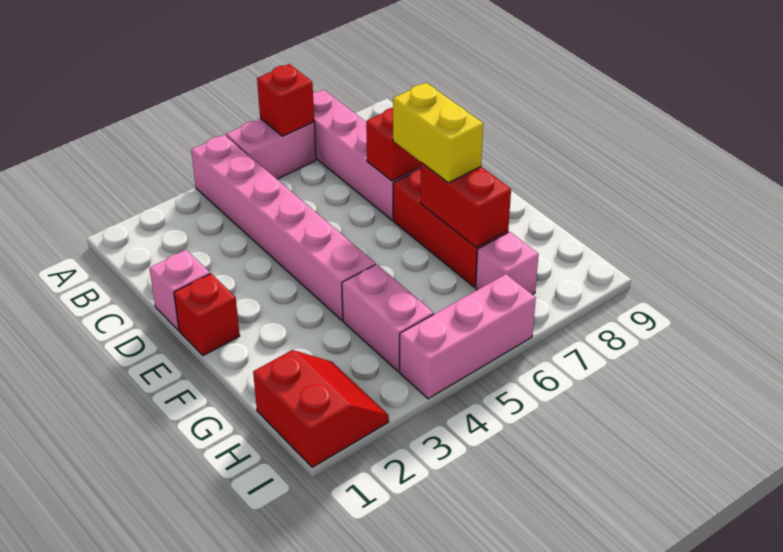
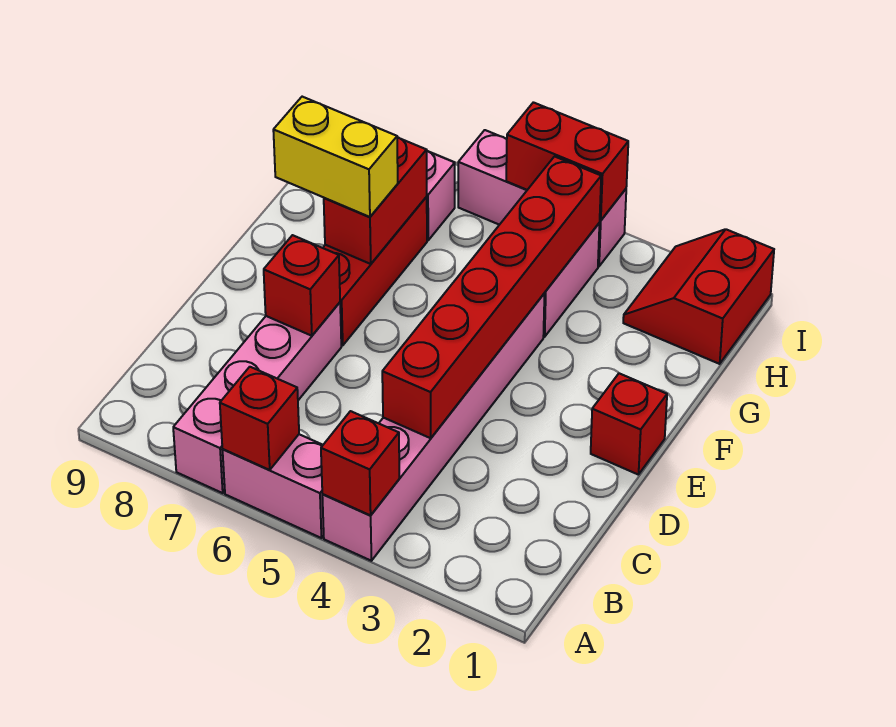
none -> red brick A4 level 2
none -> red brick C4:H4 level 2
pink brick D1 level 1 -> none
yellow brick E7:F7 level 3 -> yellow brick F7:F8 level 3
none -> red brick I4:I5 level 2

